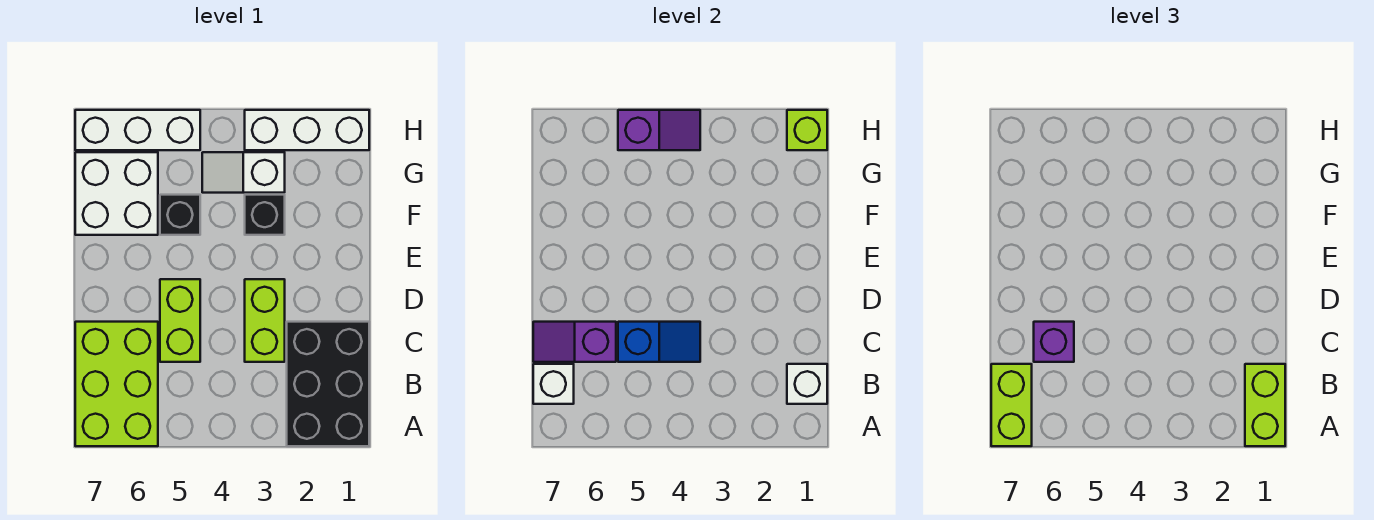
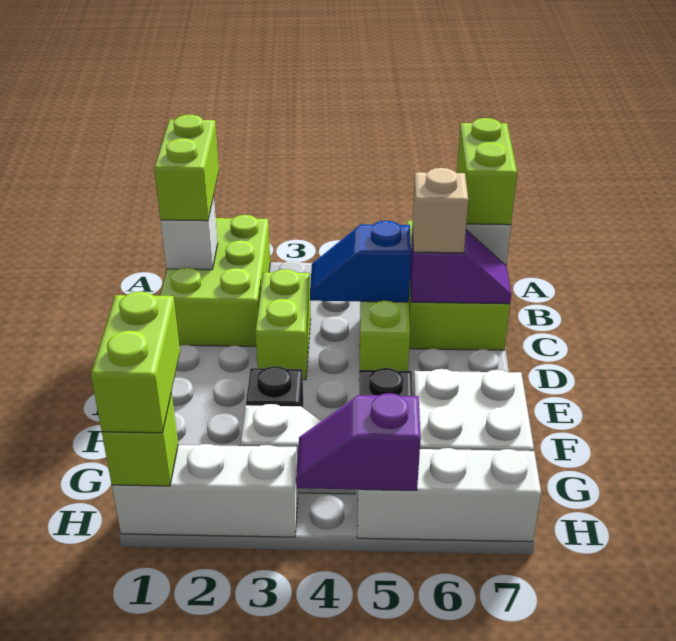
black brick A1:C2 level 1 -> lime brick A1:C2 level 1
purple brick C6 level 3 -> tan brick C6 level 3
none -> lime brick G1:H1 level 3

